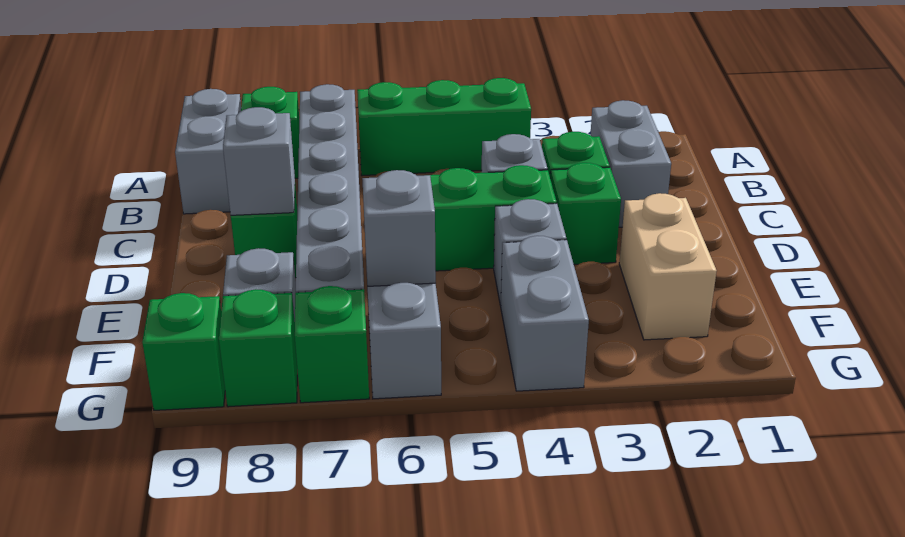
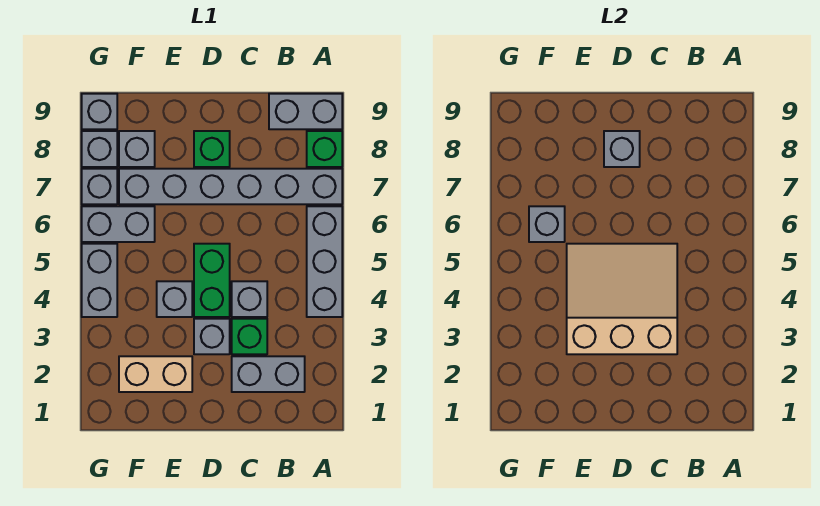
green brick A4:A6 level 1 -> grey brick A4:A6 level 1
none -> tan slope C3:E5 level 2 top 3
green brick D3 level 1 -> grey brick D3 level 1
grey brick F4:G4 level 1 -> grey brick G4:G5 level 1
green brick G7 level 1 -> grey brick G7 level 1
green brick G8 level 1 -> grey brick G8 level 1
green brick G9 level 1 -> grey brick G9 level 1

